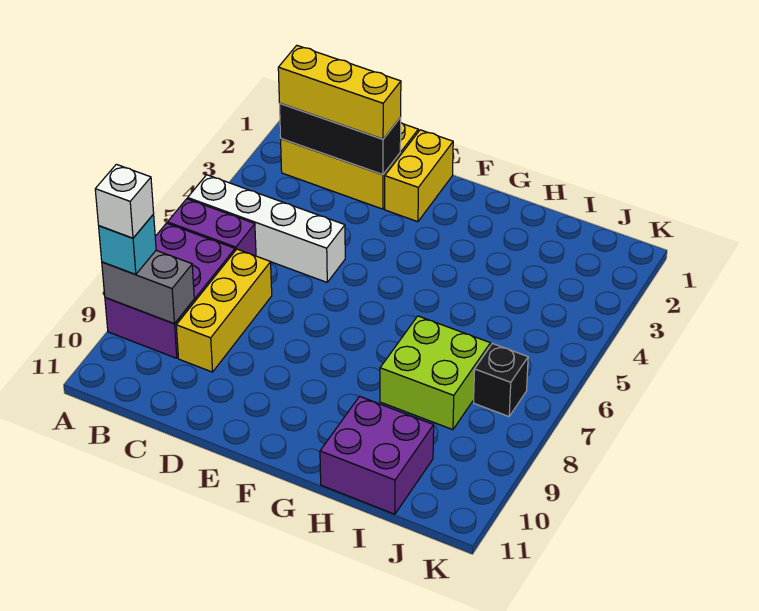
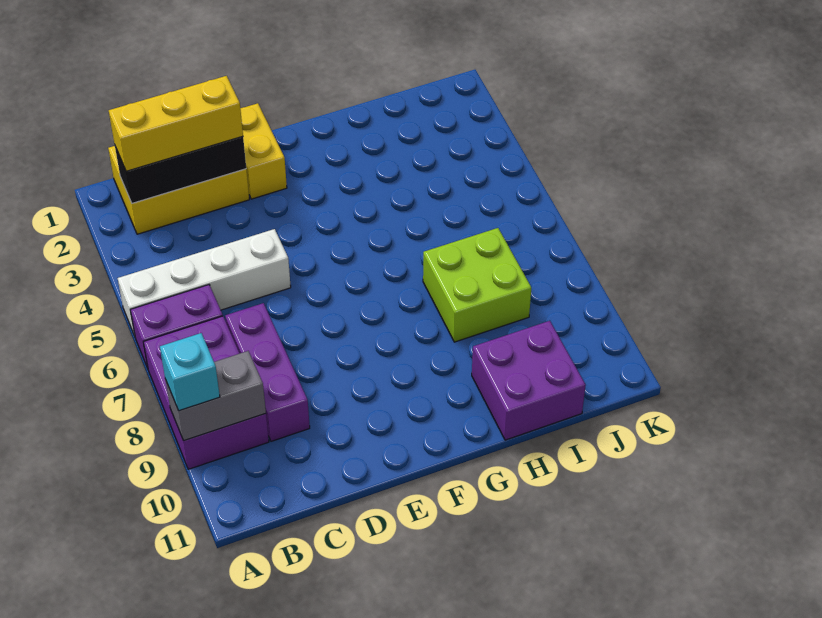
white brick A9 level 4 -> none
yellow brick C7:C9 level 1 -> purple brick C7:C9 level 1
black brick J7 level 1 -> none

